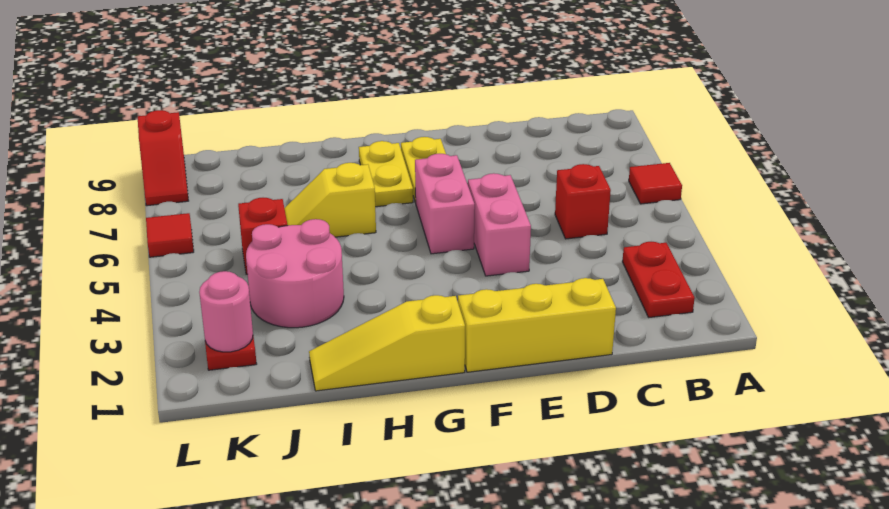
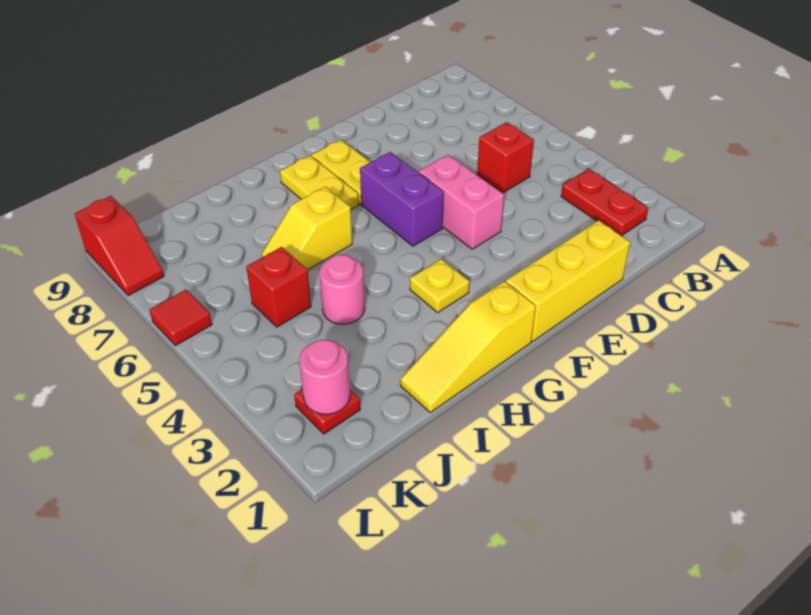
red tile A6 level 1 -> none
pink brick F5:F6 level 1 -> purple brick F5:F6 level 1
none -> yellow plate G3 level 1
pink round brick I3:J4 level 1 -> pink round brick I4 level 1

